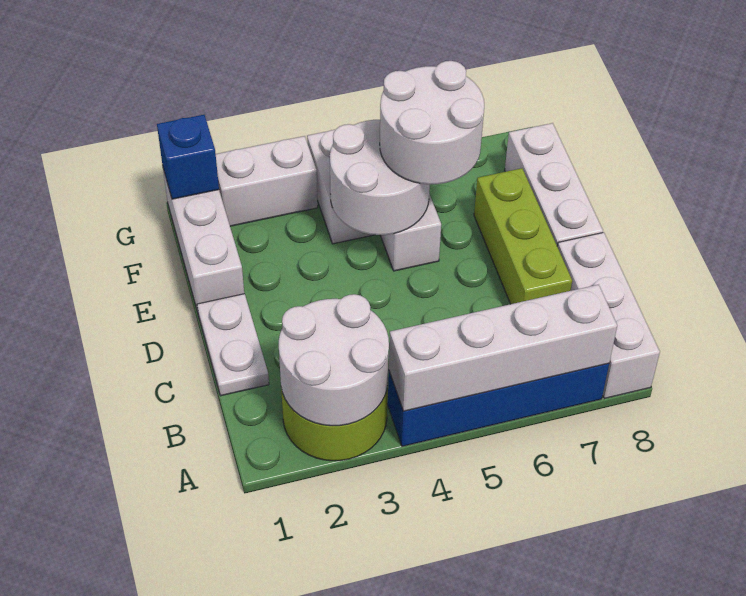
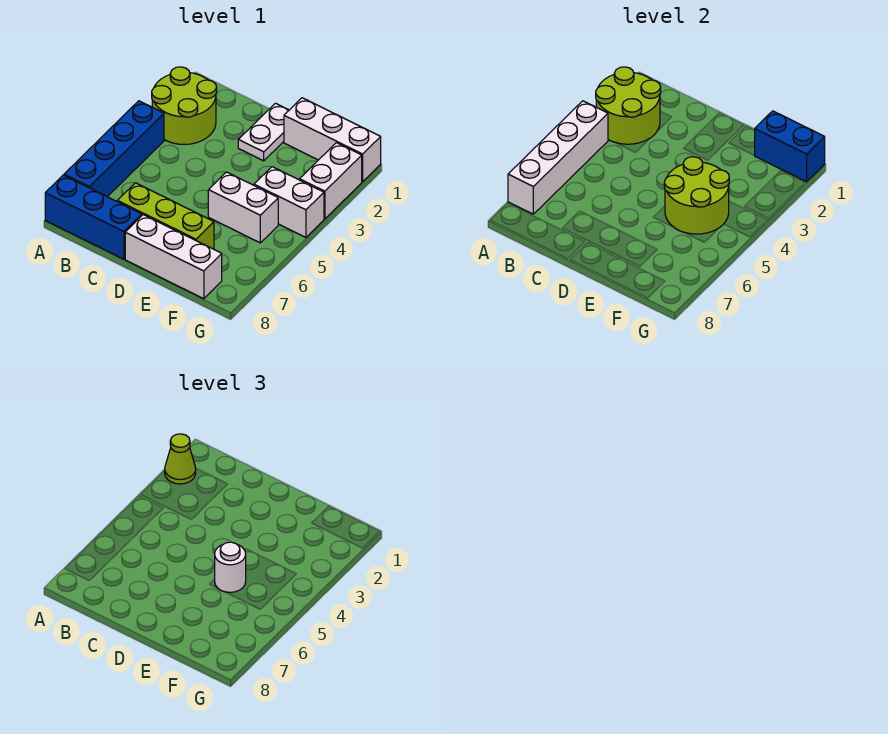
white round brick A2:B3 level 2 -> lime round brick A2:B3 level 2
none -> lime cone A2 level 3
white brick A8:C8 level 1 -> blue brick A8:C8 level 1
white plate C1:D1 level 1 -> white plate D1:D2 level 1
white round brick E4:F5 level 2 -> lime round brick E4:F5 level 2
white round brick E5:F6 level 3 -> white round brick E5 level 3
blue brick G1 level 2 -> blue brick F1:G1 level 2

